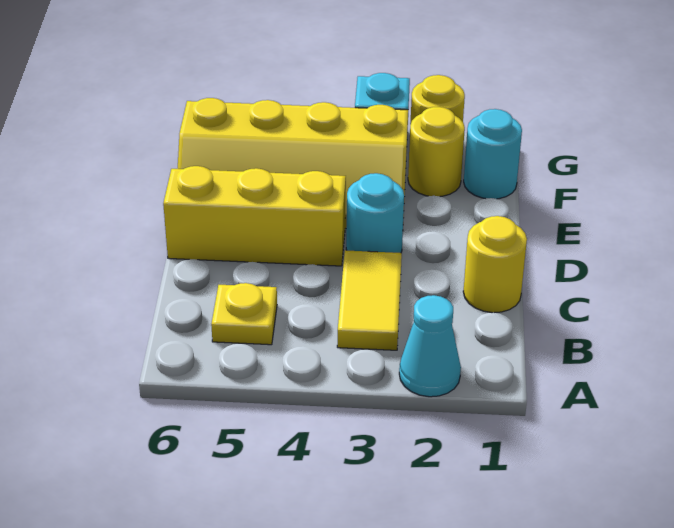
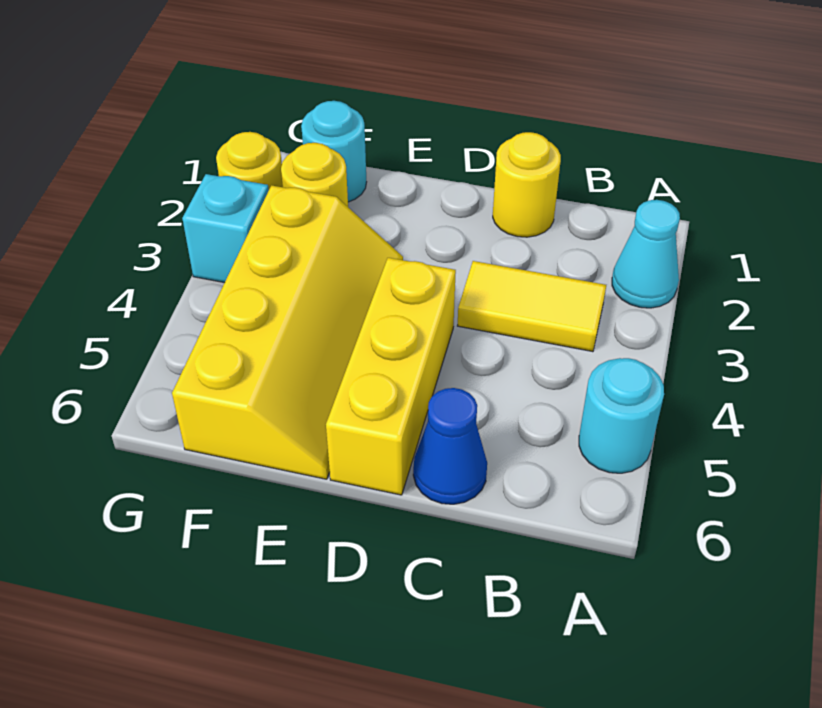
yellow plate B5 level 1 -> none
none -> blue cone C6 level 1
cyan round brick D3 level 1 -> cyan round brick A5 level 1

